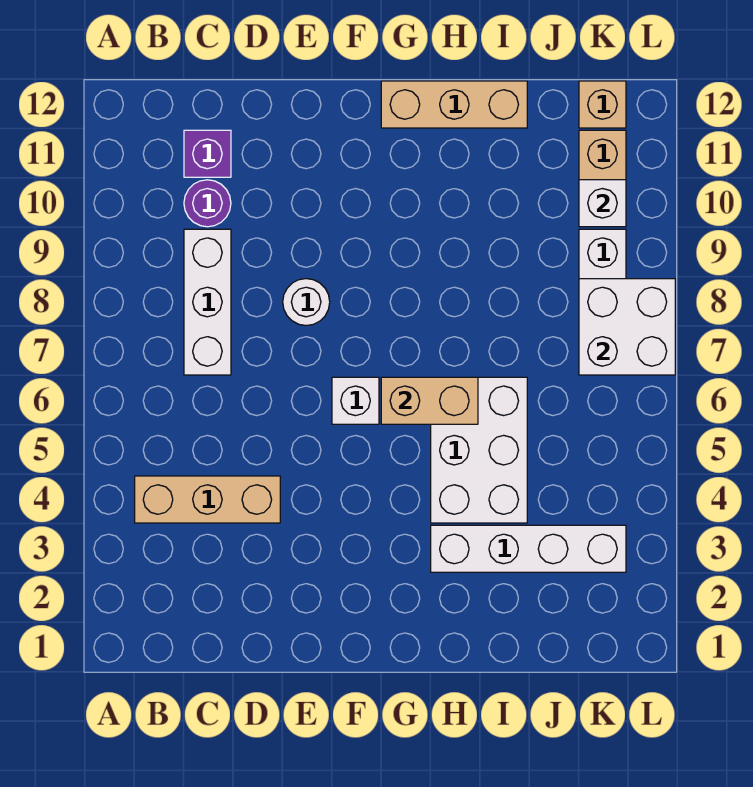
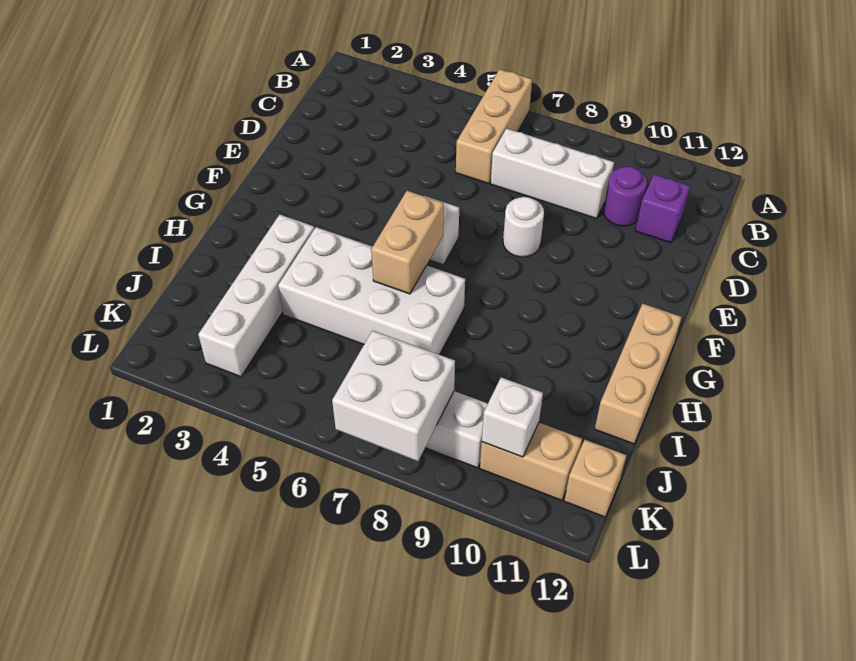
tan brick B4:D4 level 1 -> tan brick A6:C6 level 1
white brick H4:I6 level 1 -> white brick H4:I7 level 1

